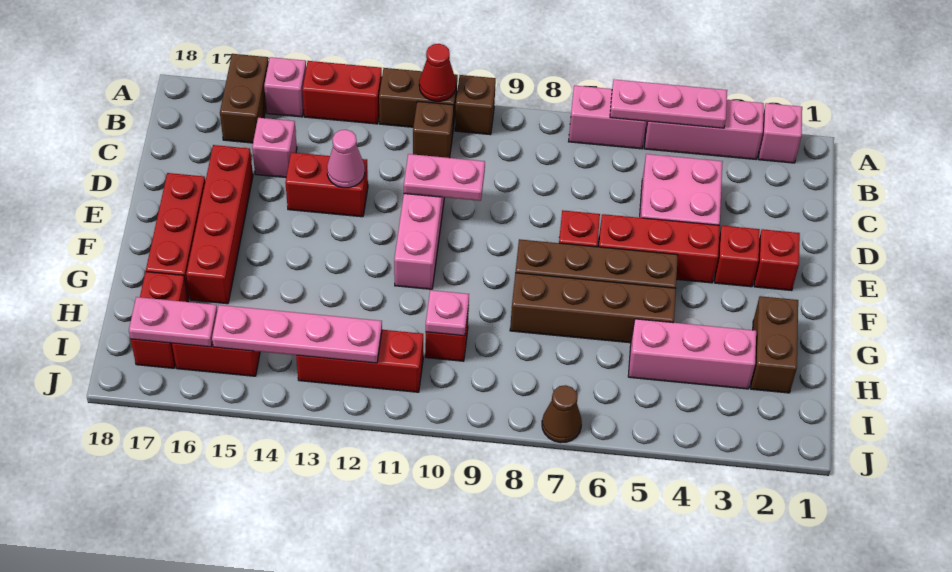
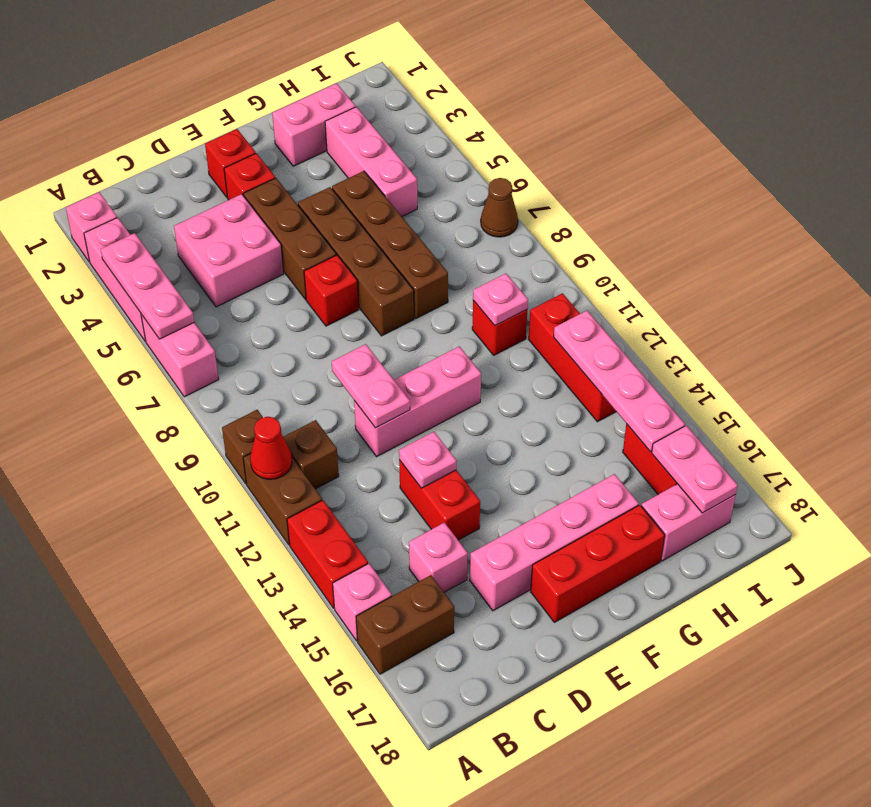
pink cone D13 level 2 -> pink plate D13 level 2
red brick D16:G16 level 1 -> pink brick D16:G16 level 1
red brick E4:E6 level 1 -> brown brick E4:E6 level 1
brown brick G2:H2 level 1 -> pink brick G2:H2 level 1
red brick H17:I17 level 1 -> pink brick H17:I17 level 1

